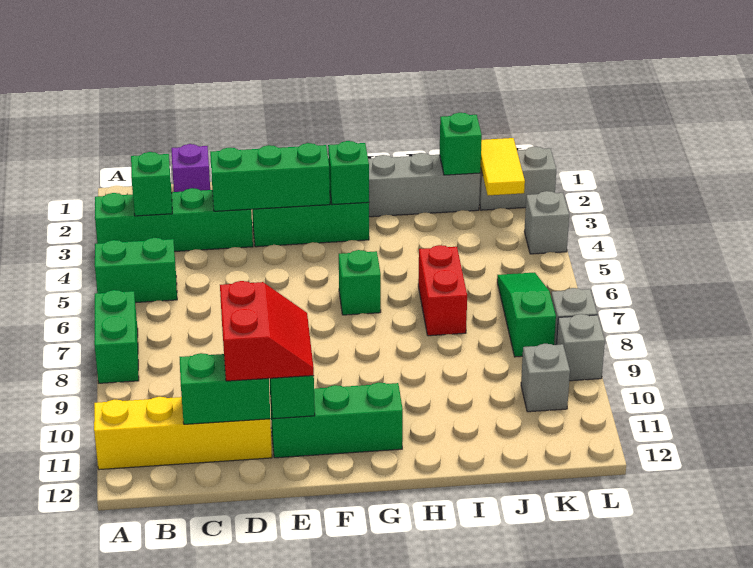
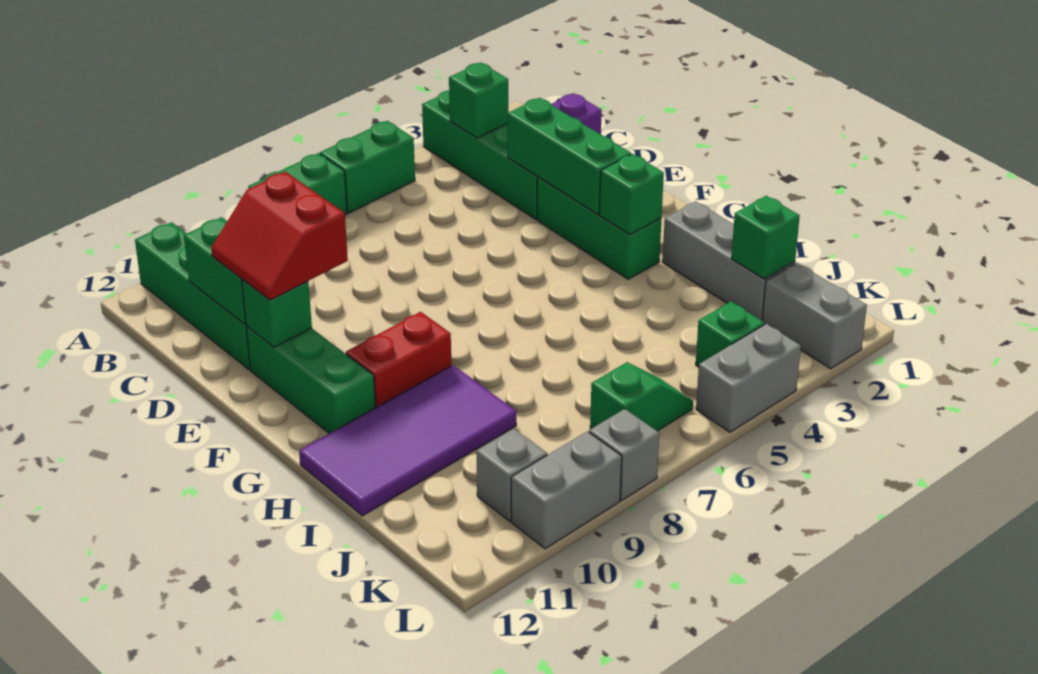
green brick A5:B5 level 1 -> green brick A5:A6 level 1
yellow brick A11:D11 level 1 -> green brick A11:D11 level 1
red slope D10:E11 level 3 top D -> red slope D10:E11 level 3 top 10
green brick G6 level 1 -> green brick K4 level 1
none -> purple tile H9:I12 level 1
red brick I6:I7 level 1 -> red brick G9:G10 level 1
yellow tile K2:K3 level 2 -> none
green slope K6:K8 level 1 top 8 -> green slope K6:K7 level 1 top 7
grey brick L4 level 1 -> grey brick L4:L5 level 1
grey brick L9 level 1 -> grey brick L9:L10 level 1

